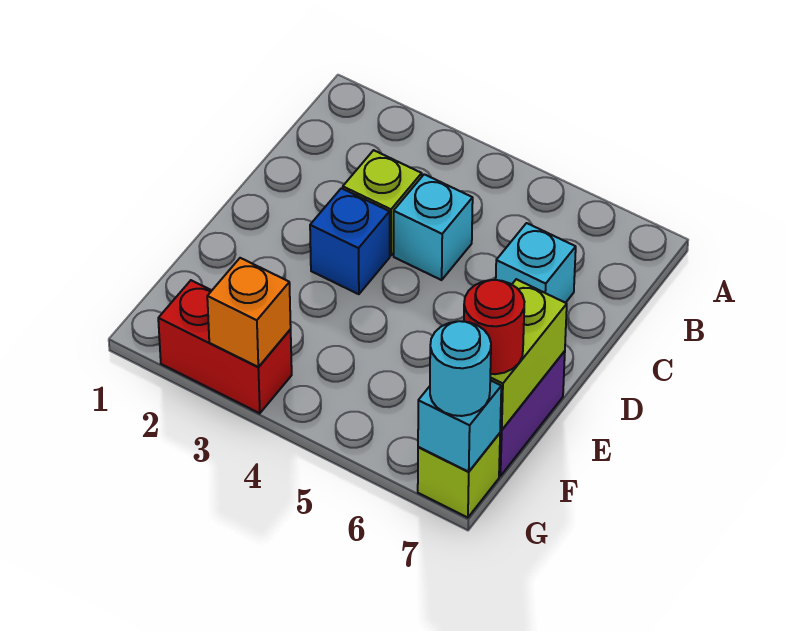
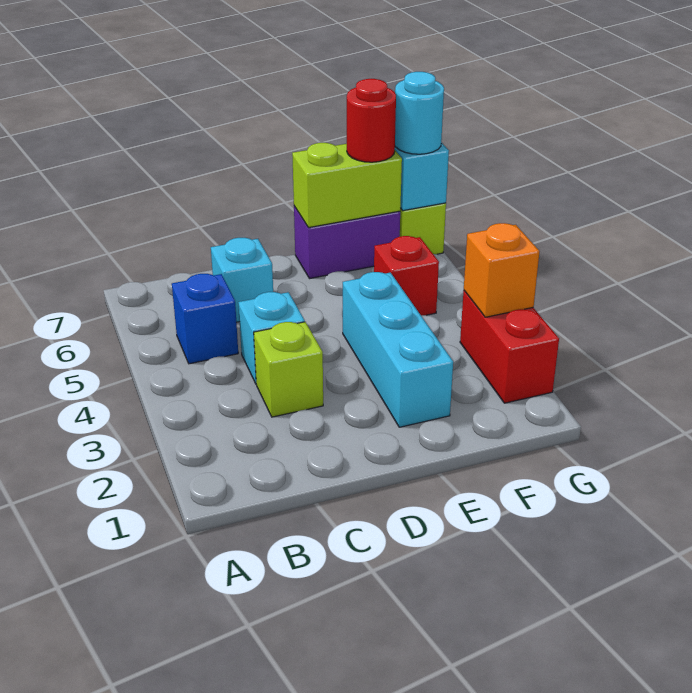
blue brick D3 level 1 -> blue brick B5 level 1
none -> cyan brick E2:E4 level 1
none -> red brick F5 level 1

